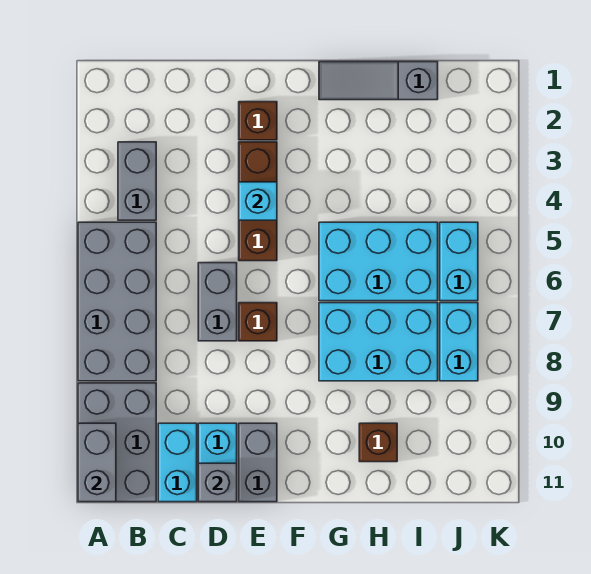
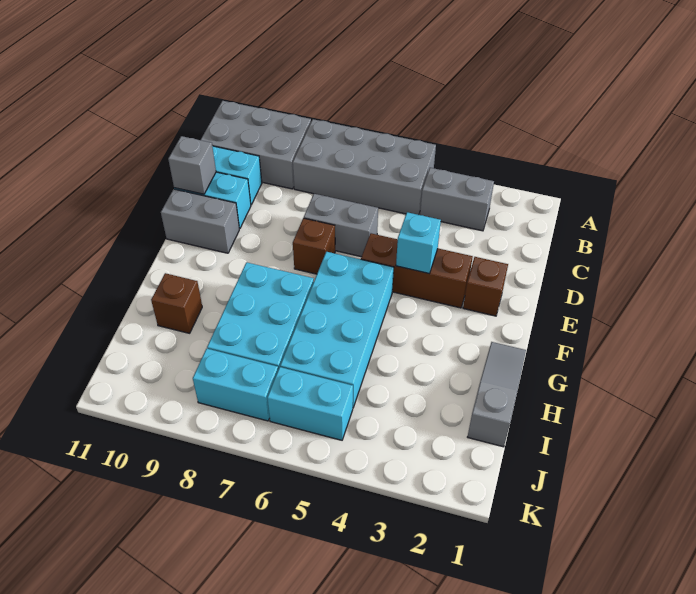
grey brick A10:A11 level 2 -> none
cyan brick G5:I6 level 1 -> cyan brick F5:I6 level 1

